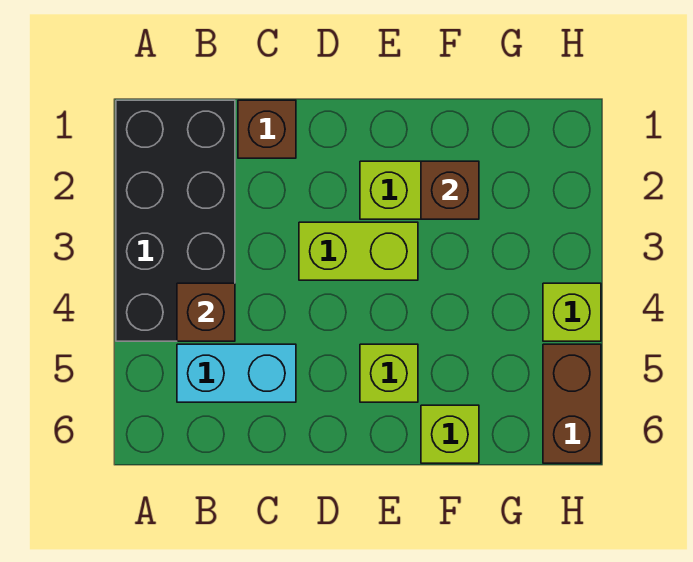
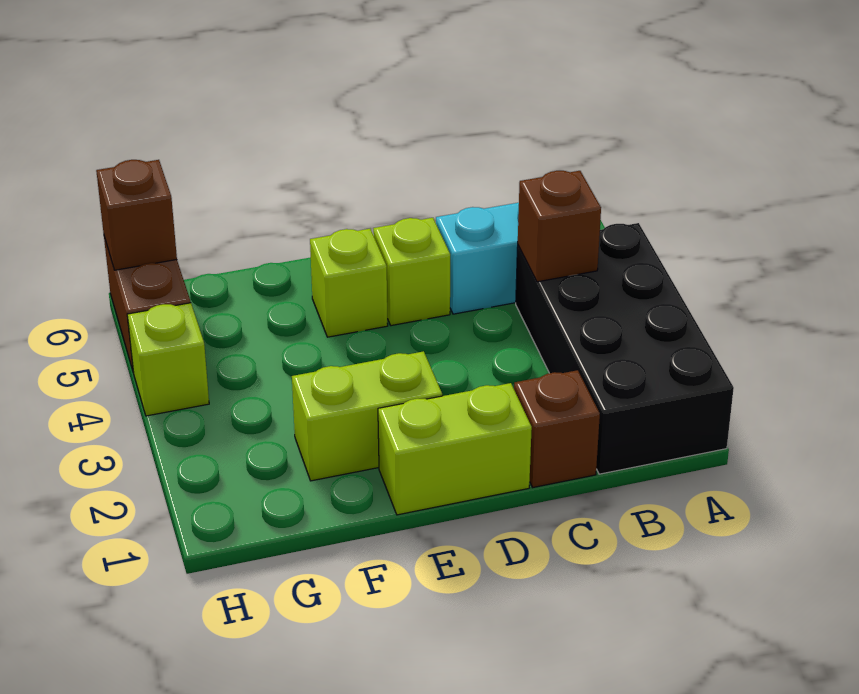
lime brick D3:E3 level 1 -> lime brick D1:E1 level 1
brown brick F2 level 2 -> brown brick H6 level 2
lime brick F6 level 1 -> lime brick D5 level 1

